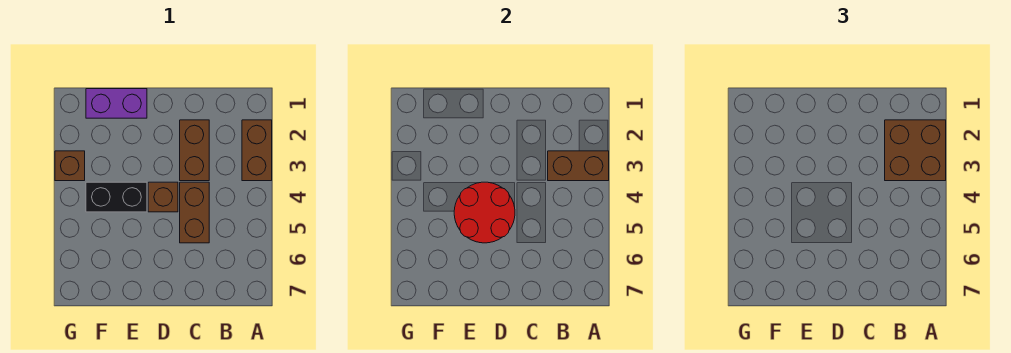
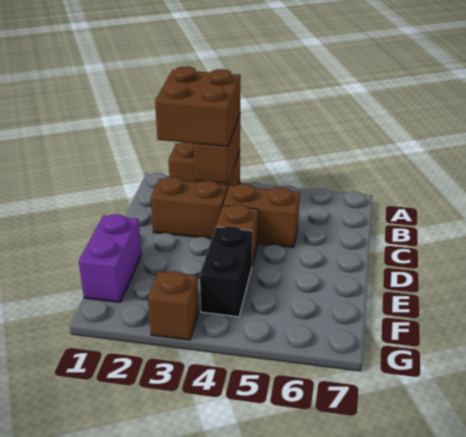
red round brick D4:E5 level 2 -> none

